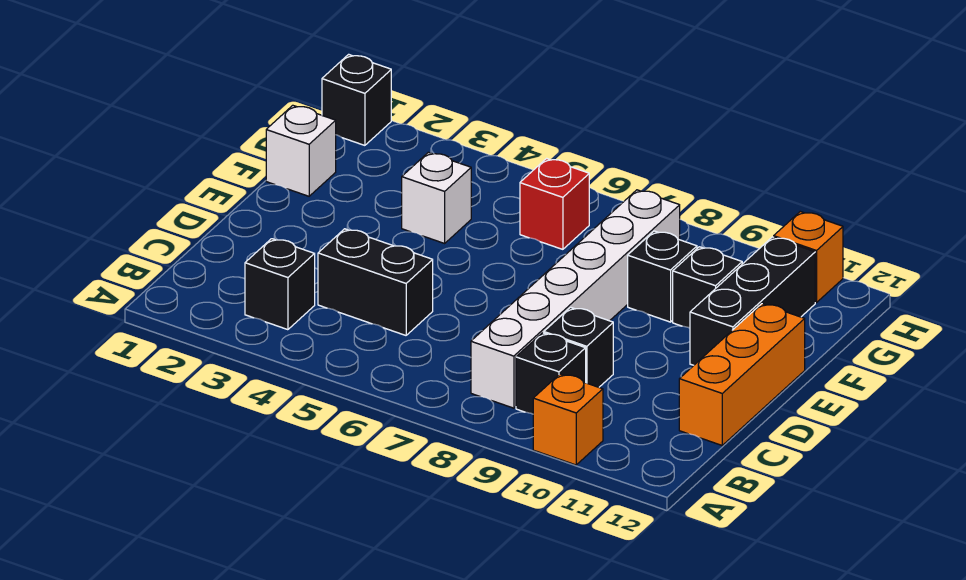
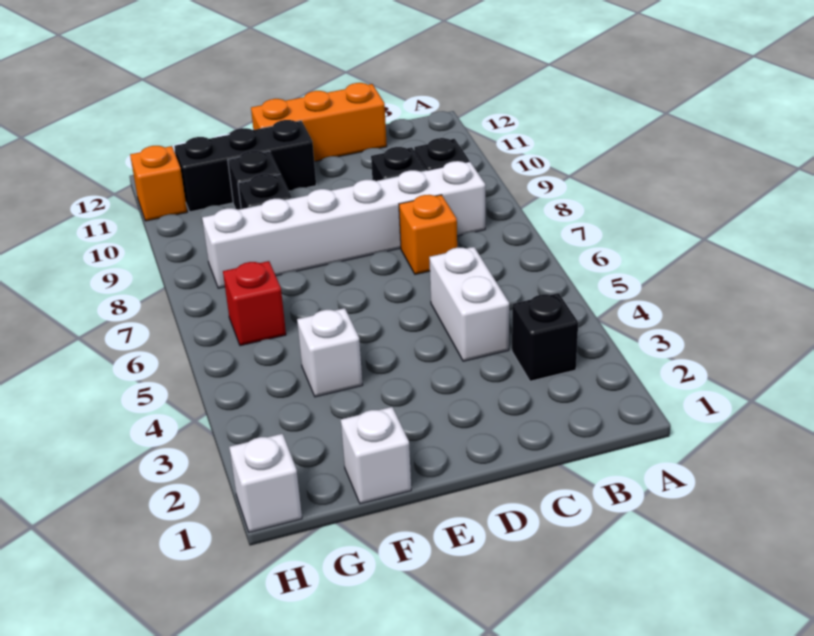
orange brick A10 level 1 -> orange brick C7 level 1
black brick C4:C5 level 1 -> white brick C4:C5 level 1
black brick H1 level 1 -> white brick H1 level 1

